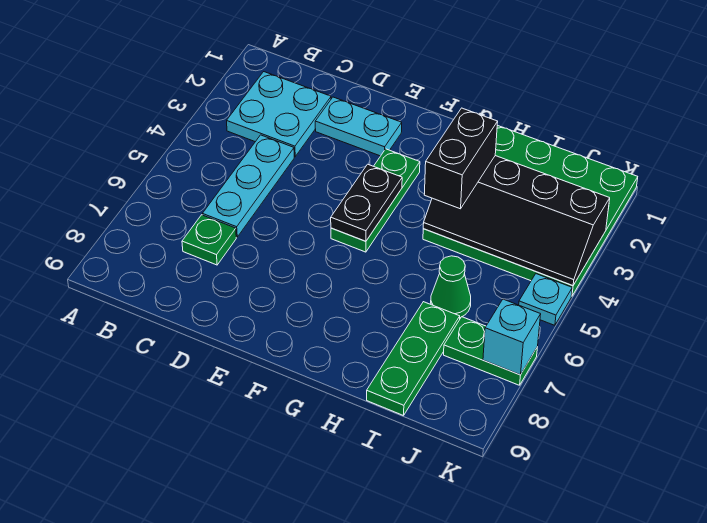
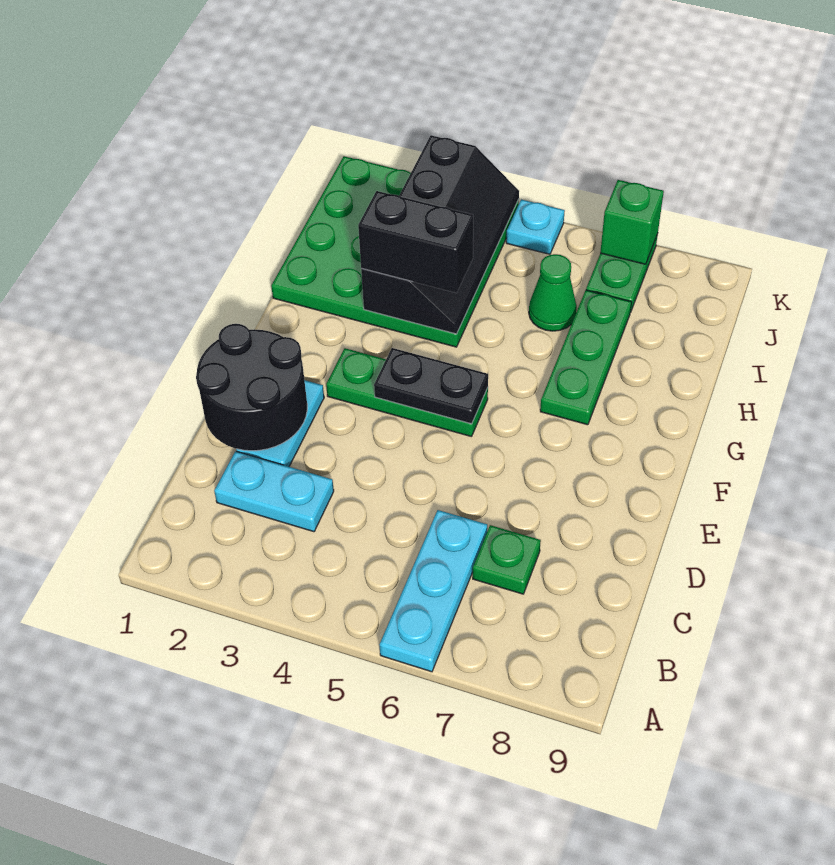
cyan plate B2:C3 level 1 -> cyan plate C2:C3 level 1
cyan plate C4:C6 level 1 -> cyan plate A6:C6 level 1
none -> black round brick D1:E2 level 2
green plate I7:I9 level 1 -> green plate G7:I7 level 1
cyan brick K7 level 2 -> green brick K7 level 2

